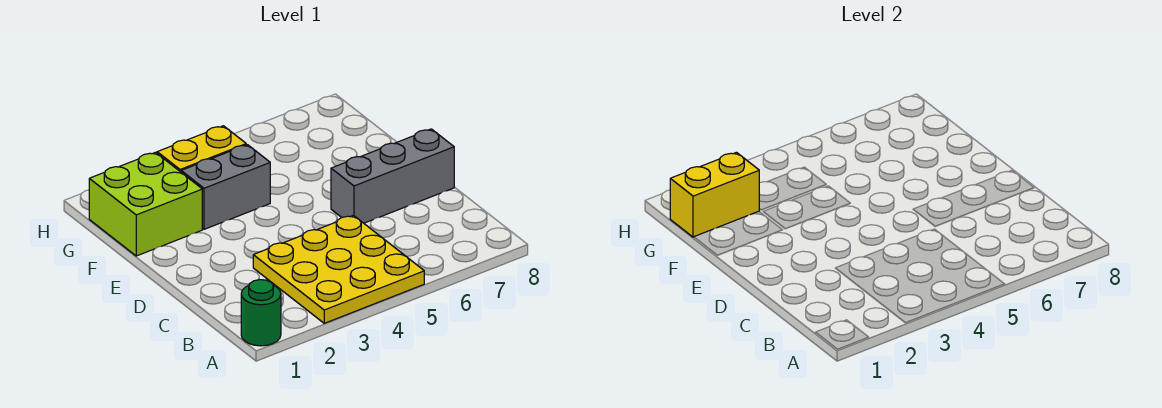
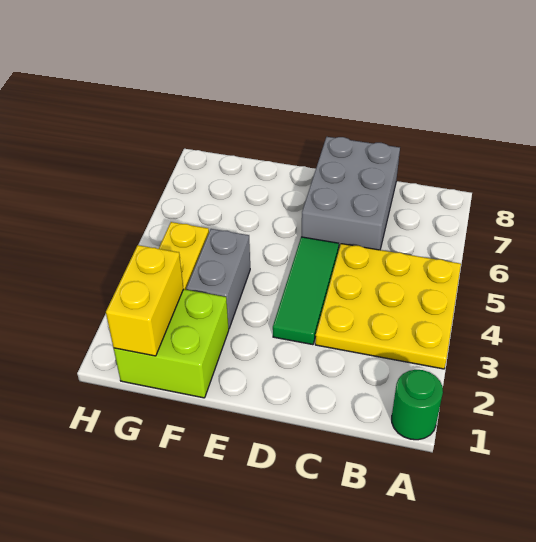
none -> green tile D3:D5 level 1
grey brick D6:D8 level 1 -> grey brick C6:D8 level 1

